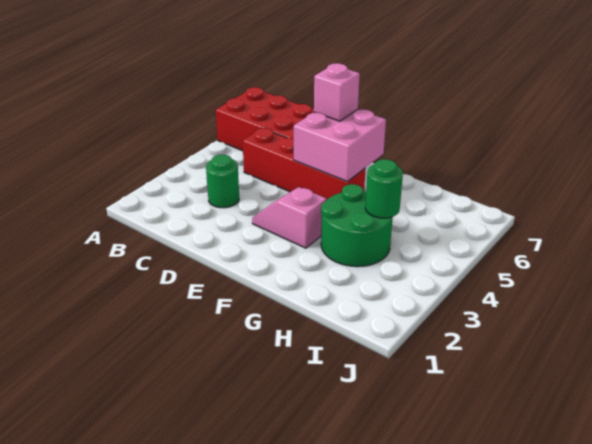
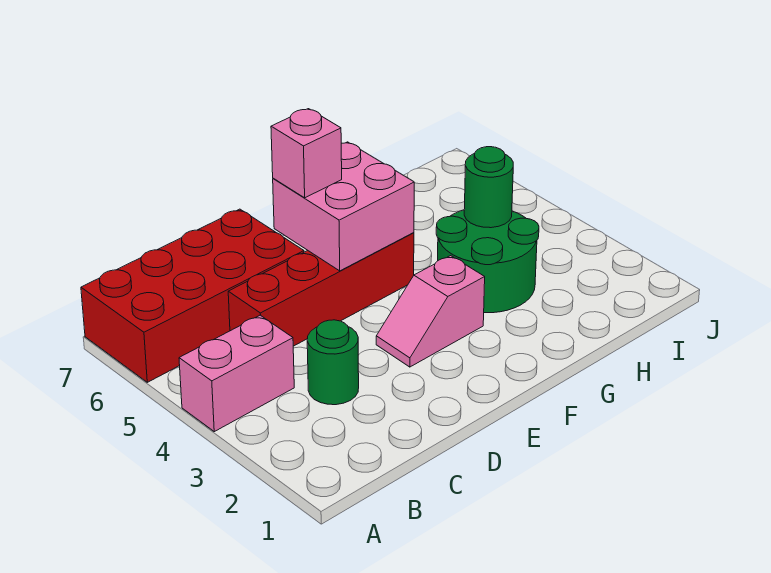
none -> pink brick A4:B4 level 1

